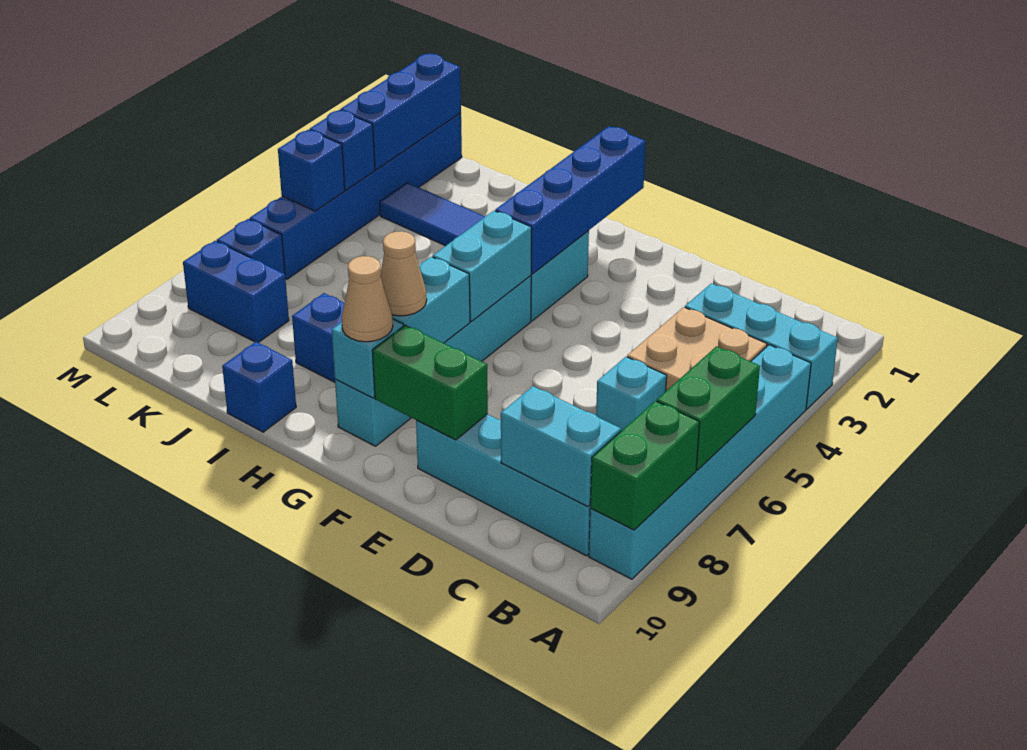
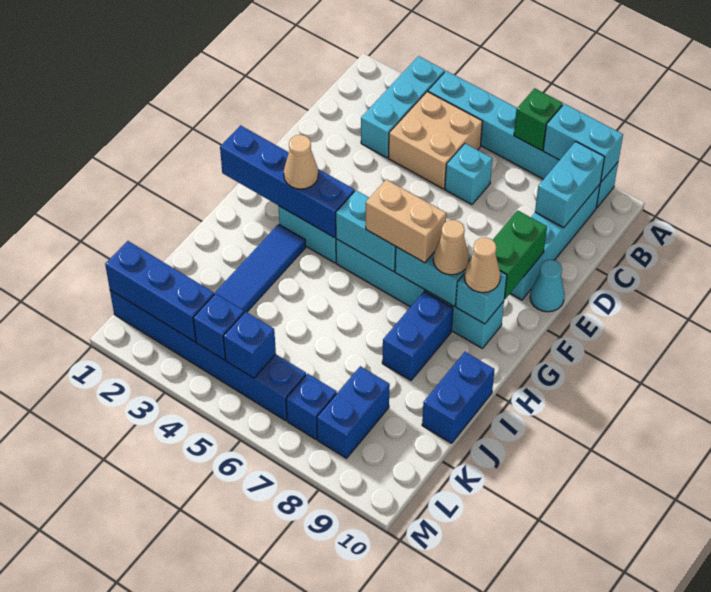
green brick A6:A7 level 2 -> green brick A7 level 2
green brick A8:A9 level 2 -> cyan brick A8:A9 level 2
none -> cyan cone E10 level 1
none -> tan cone G3 level 3
none -> tan brick G6:G7 level 3
blue brick I10 level 1 -> blue brick I10:J10 level 1

